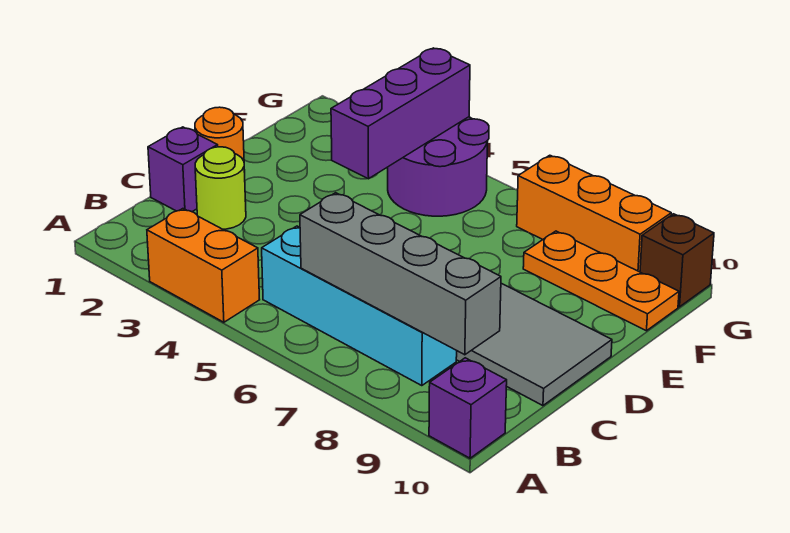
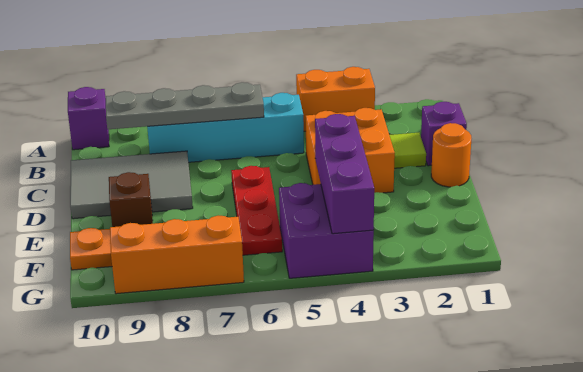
grey brick B6:B9 level 2 -> grey plate B6:B9 level 2
lime round brick C2 level 1 -> lime tile C2 level 1
none -> orange brick C3:D4 level 1
none -> red plate D6:F6 level 1
purple round brick F4:G5 level 1 -> purple brick F4:G5 level 1
brown brick G10 level 1 -> brown brick E9 level 1

